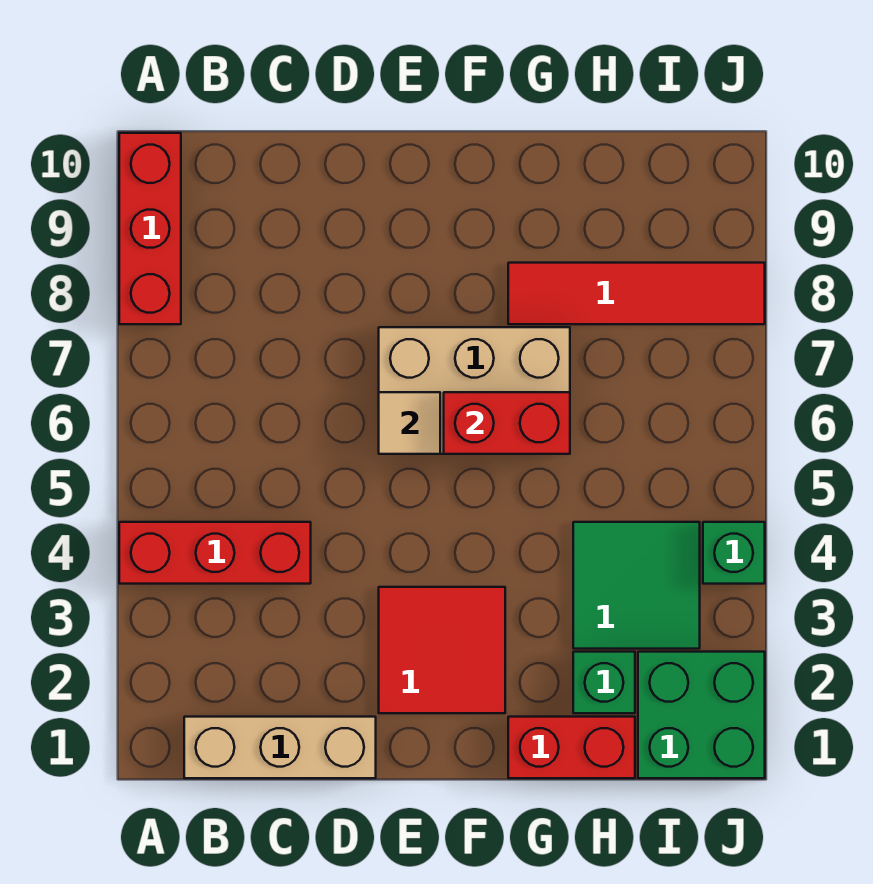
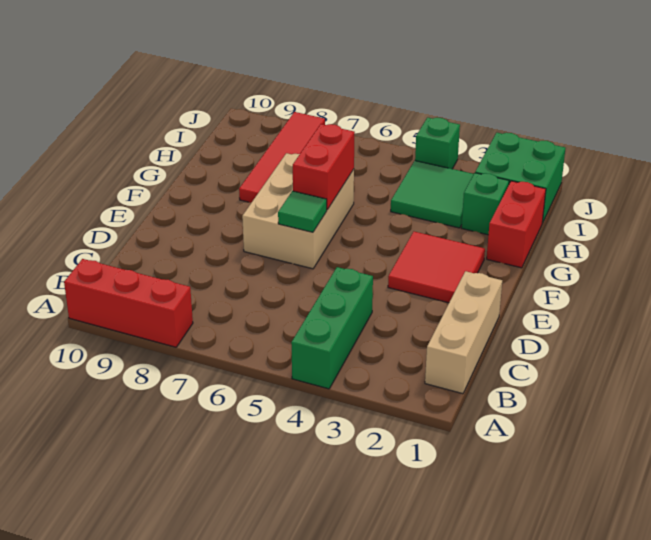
red brick A4:C4 level 1 -> green brick A4:C4 level 1
tan tile E6 level 2 -> green tile E6 level 2

